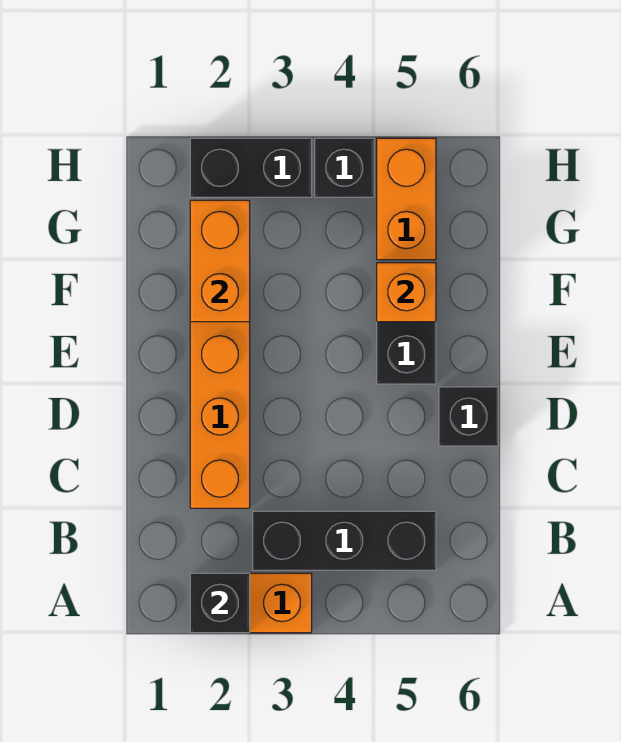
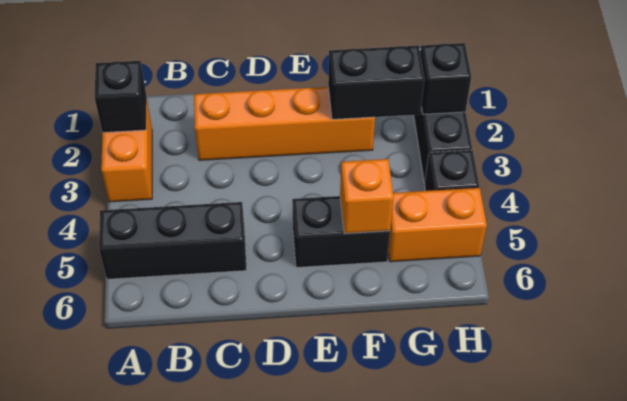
black brick B3:B5 level 1 -> black brick A5:C5 level 1
black brick D6 level 1 -> black brick H2 level 2
orange brick F2:G2 level 2 -> black brick F2:G2 level 2

